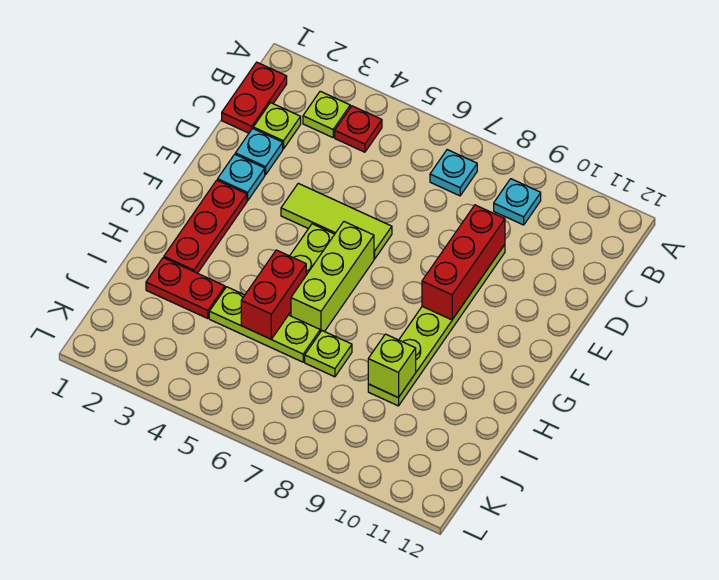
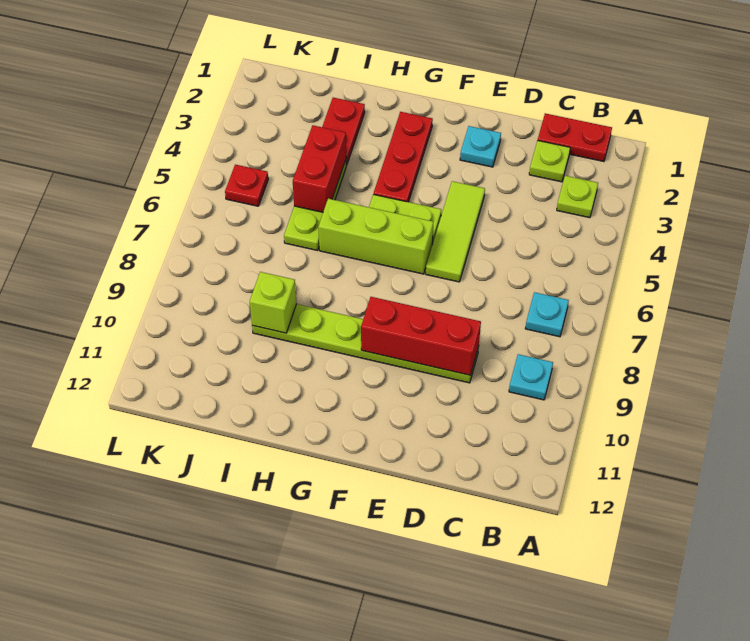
red plate B4 level 1 -> red plate K5 level 1
cyan plate D2 level 1 -> none
red plate F2:H2 level 1 -> red plate G2:G4 level 1
red brick H5:I5 level 2 -> red brick I4:I5 level 2
lime plate I7 level 1 -> none

